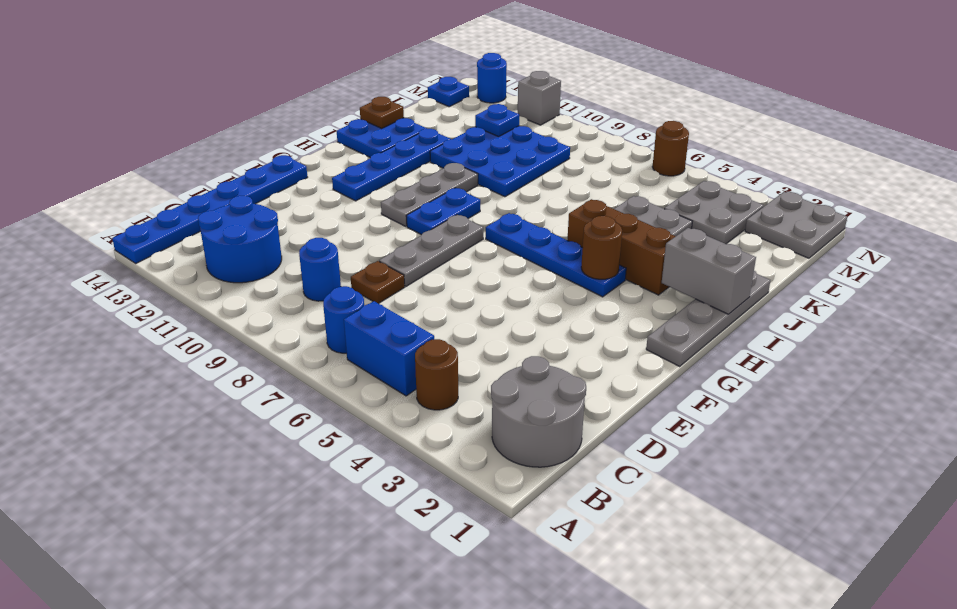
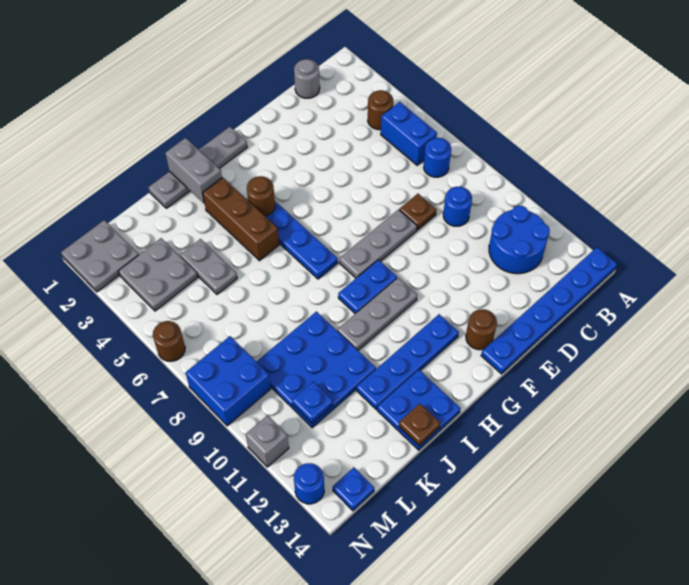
grey round brick B1:C2 level 1 -> grey round brick C1 level 1
none -> brown round brick F13 level 1
none -> blue brick M8:N9 level 1

